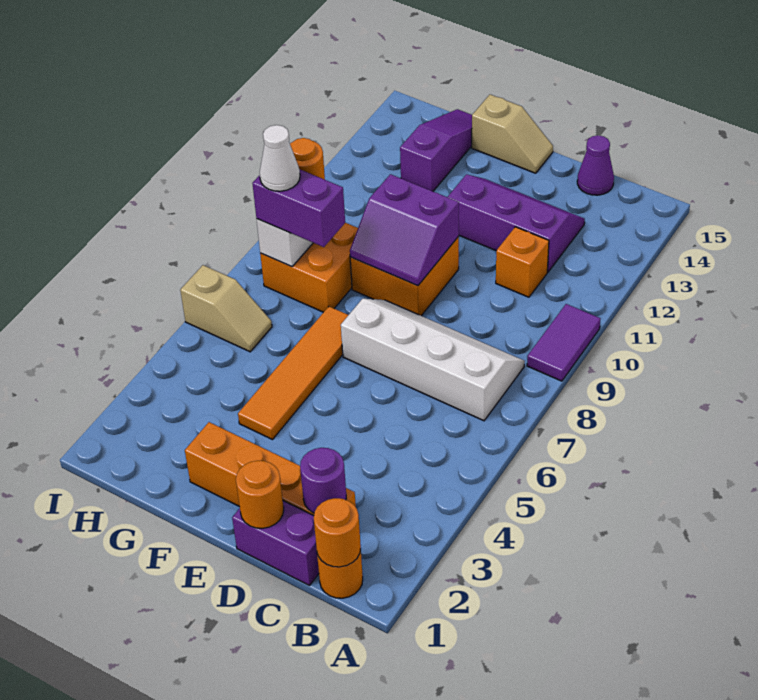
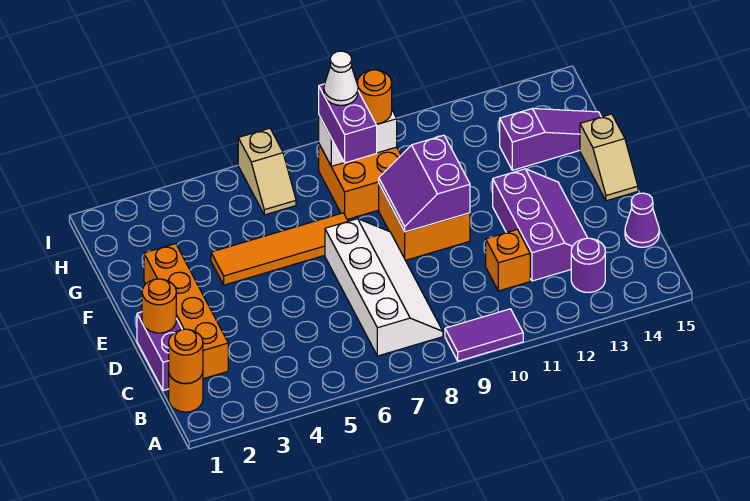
purple round brick C2 level 2 -> purple round brick B13 level 1

